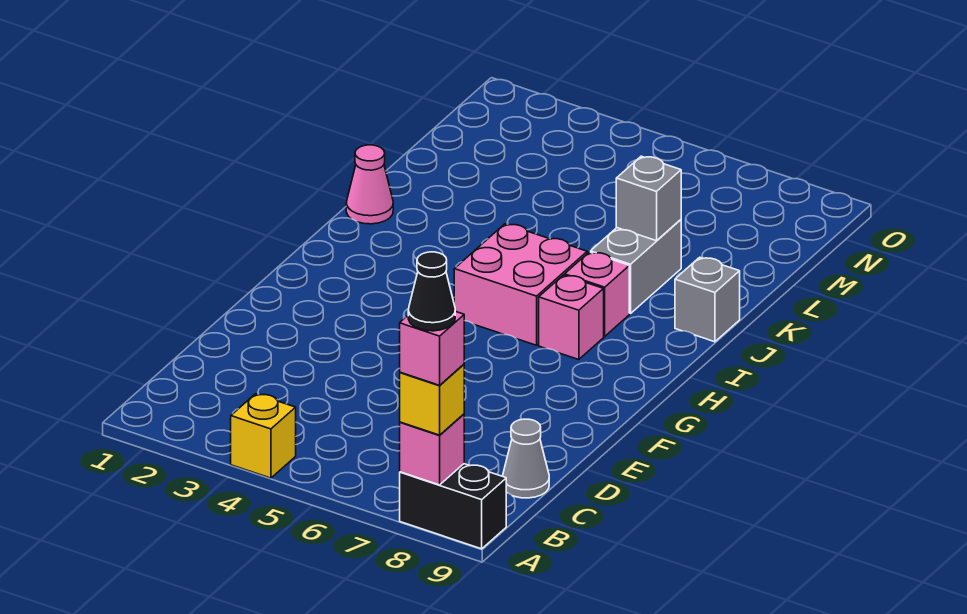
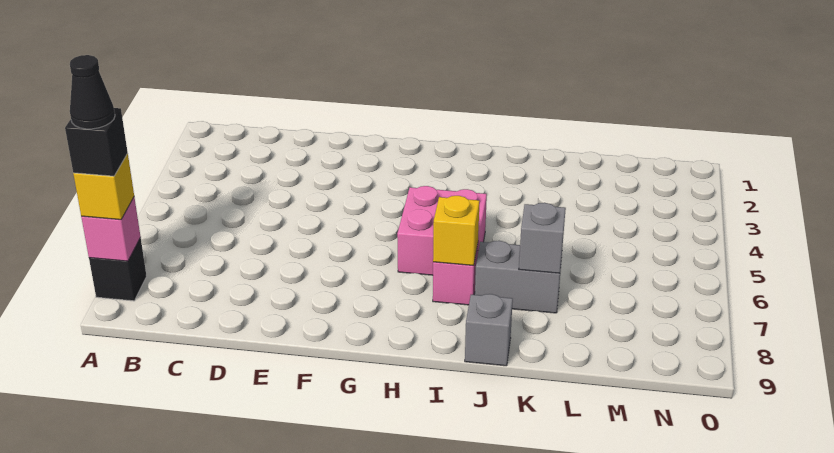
yellow brick A4 level 1 -> yellow brick I7 level 2
black brick A8:A9 level 1 -> black brick A8 level 1
pink brick A8 level 4 -> black brick A8 level 4
grey cone C9 level 1 -> none
pink brick H7 level 1 -> none
pink cone J1 level 1 -> none

